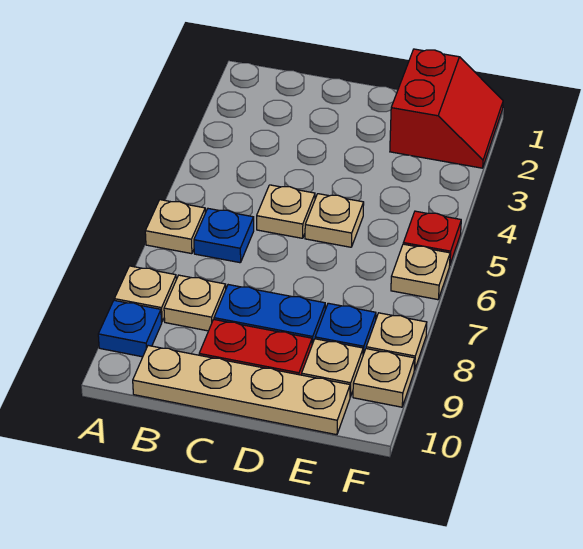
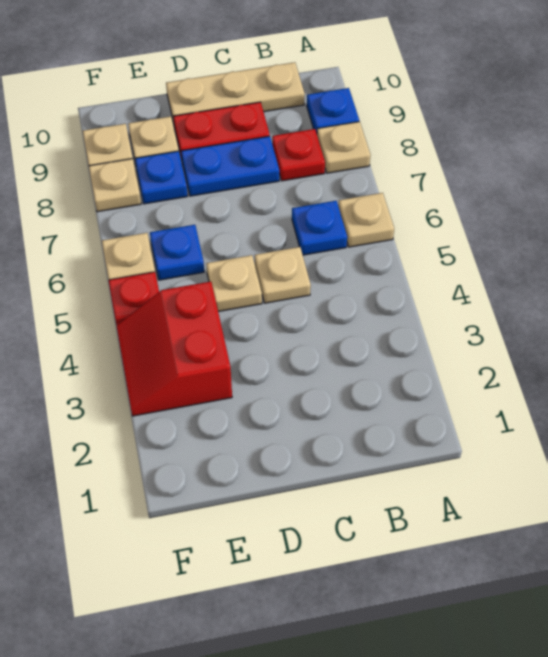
tan plate B8 level 1 -> red plate B8 level 1
tan plate B10:E10 level 1 -> tan plate B10:D10 level 1
red slope E1:F2 level 1 top E -> red slope E3:F4 level 1 top E
none -> blue plate E6 level 1

